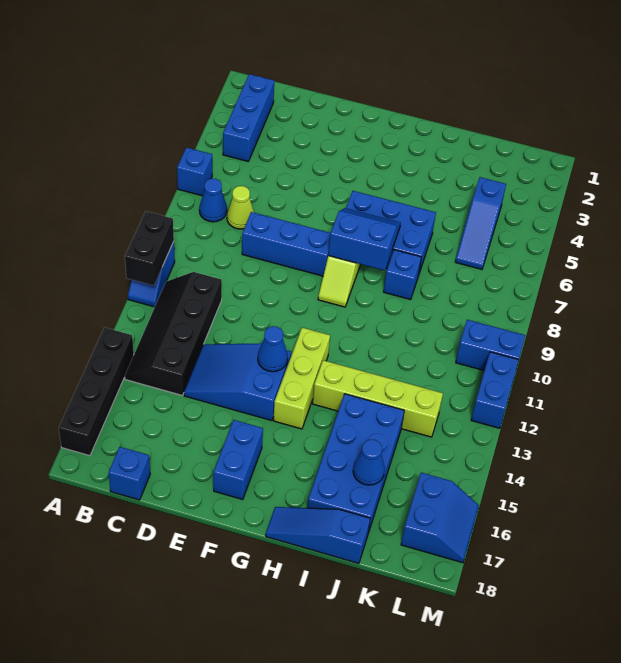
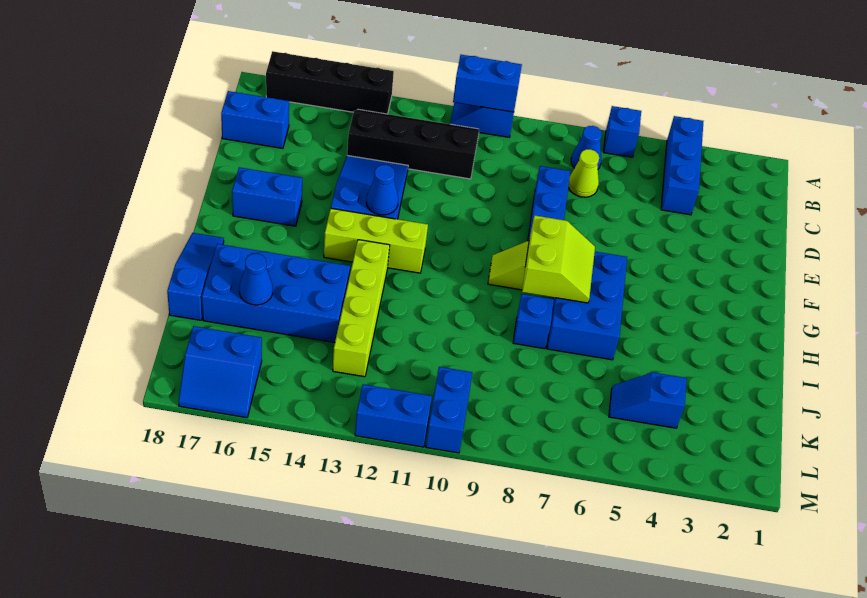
black brick A10:A11 level 2 -> blue brick A10:A11 level 2
blue brick B2:B4 level 1 -> blue brick A4:C4 level 1
blue brick C18 level 1 -> blue brick C17:C18 level 1
blue slope G7:H8 level 2 top 8 -> lime slope G7:H8 level 2 top 8
blue slope K4:K6 level 1 top 4 -> blue slope K4:K5 level 1 top 4

